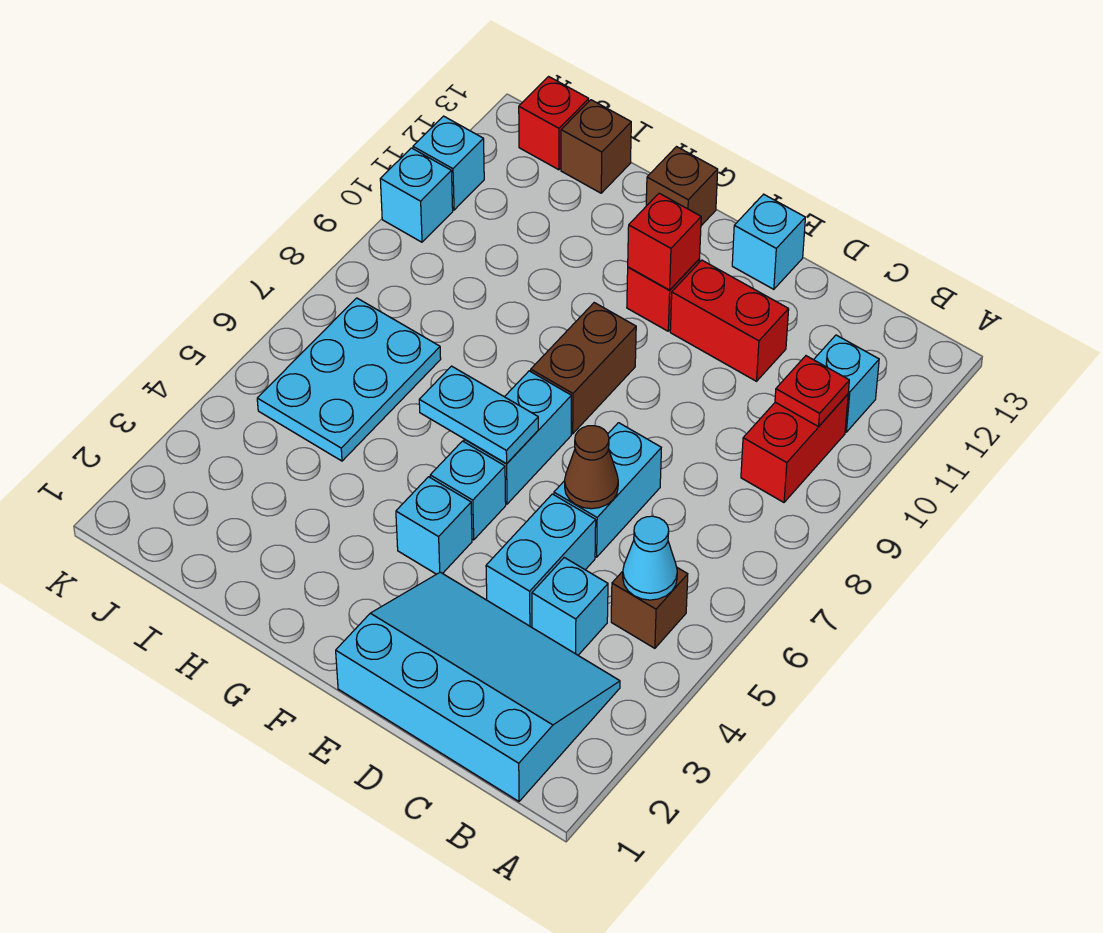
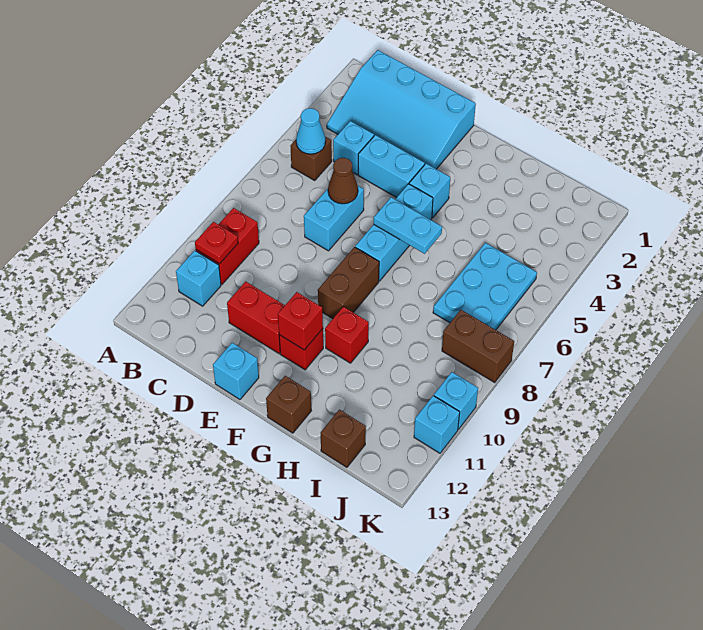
cyan brick D4:D5 level 1 -> cyan brick D4:E4 level 1
none -> brown brick J8:K8 level 1
red brick J13 level 1 -> red brick G10 level 1

